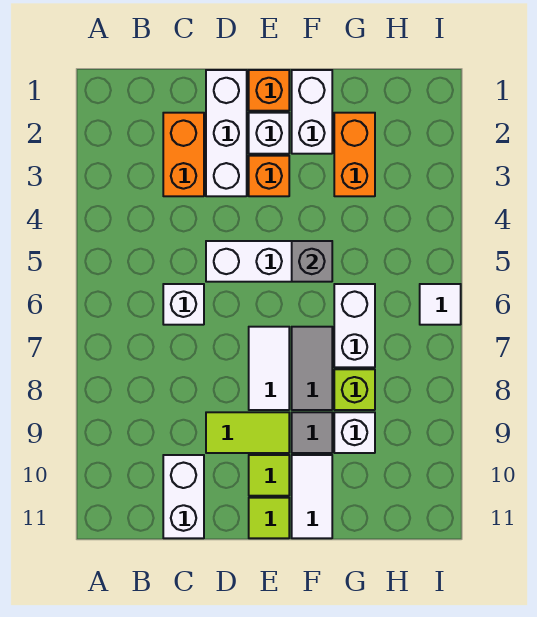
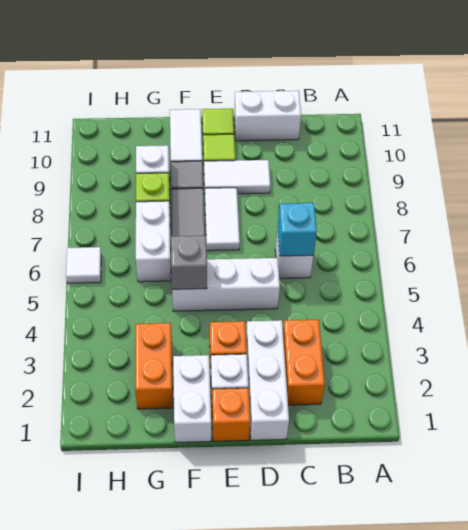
none -> cyan brick C6 level 2
white brick C10:C11 level 1 -> white brick C11:D11 level 1
lime tile D9:E9 level 1 -> white tile D9:E9 level 1

